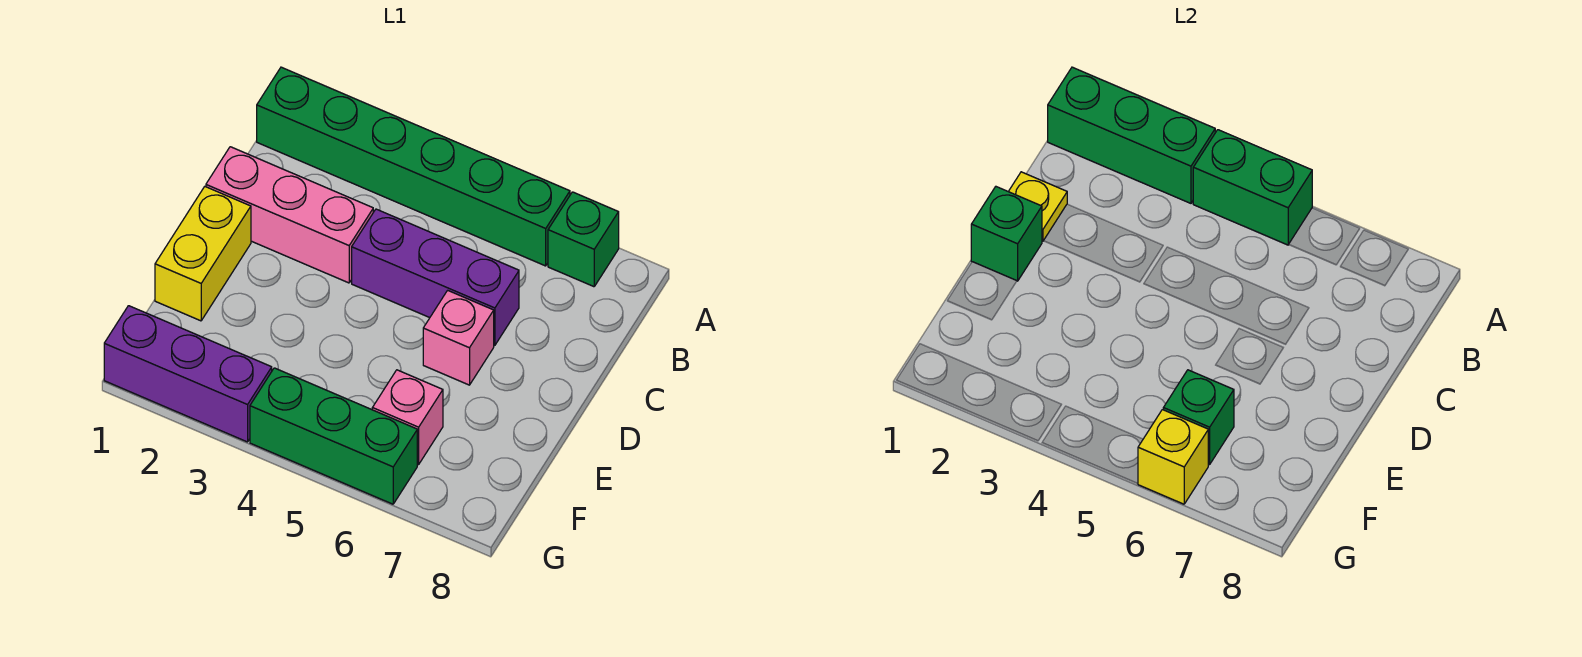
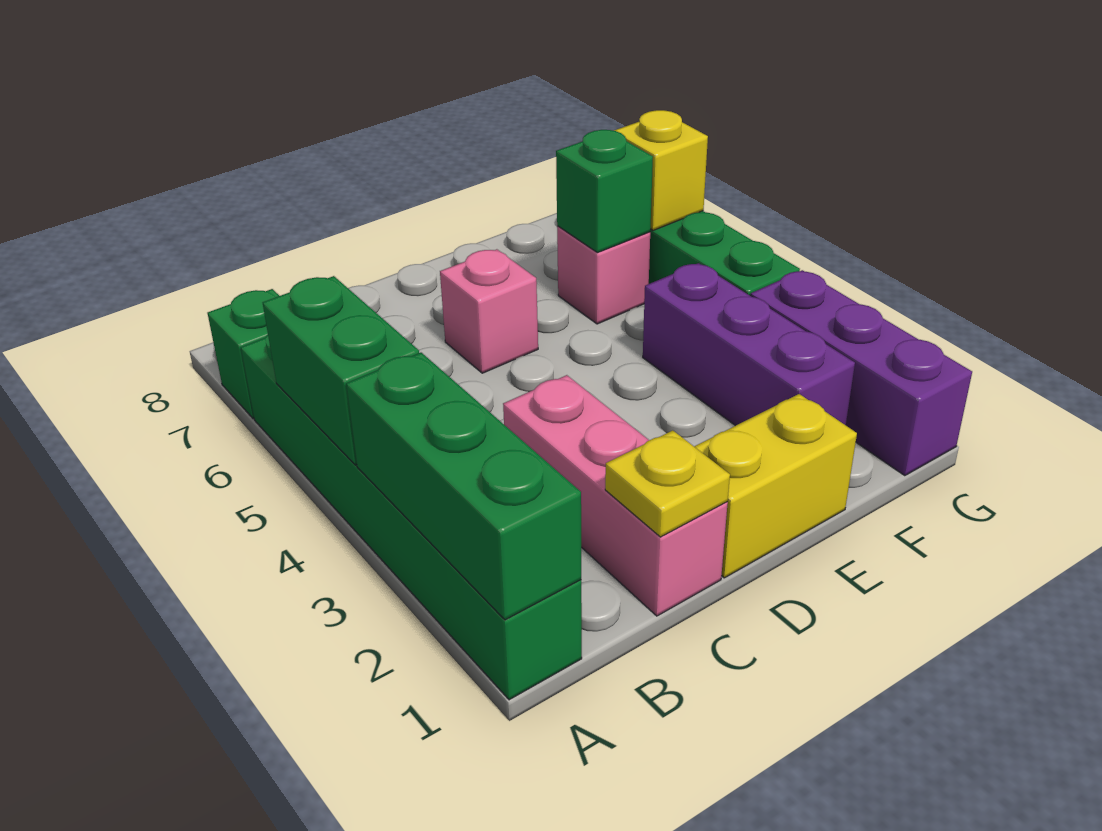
purple brick C4:C6 level 1 -> purple brick F2:F4 level 1
green brick D1 level 2 -> none

